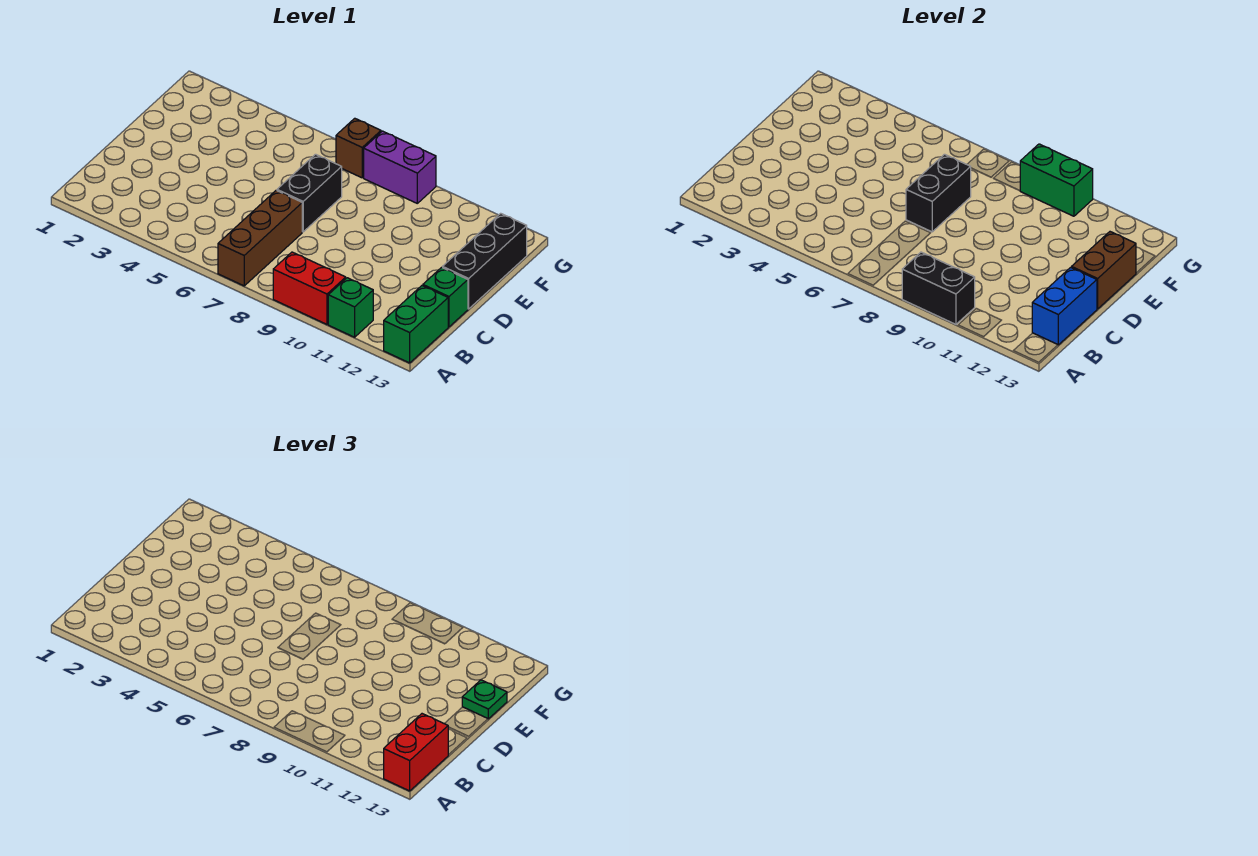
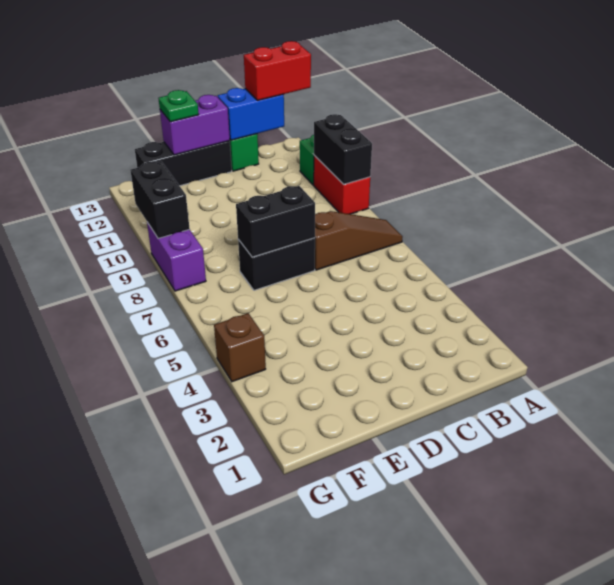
brown brick A7:C7 level 1 -> brown slope A7:C7 level 1 top C
green brick A13:B13 level 1 -> none
brown brick D13:E13 level 2 -> purple brick D13:E13 level 2
brown brick G7 level 1 -> brown brick G4 level 1
green brick G9:G10 level 2 -> black brick G9:G10 level 2

